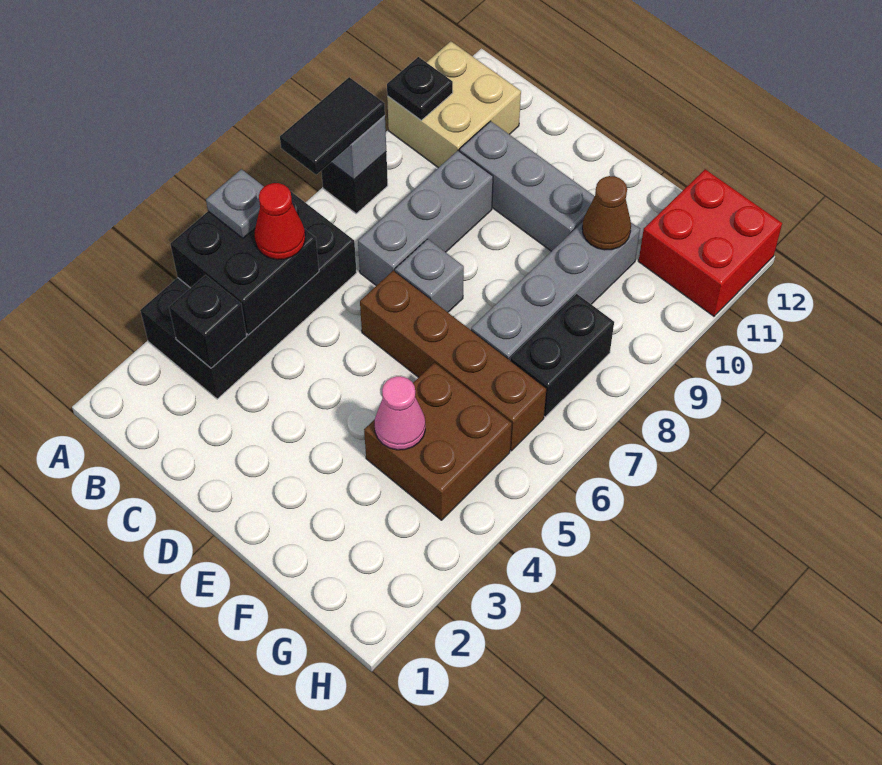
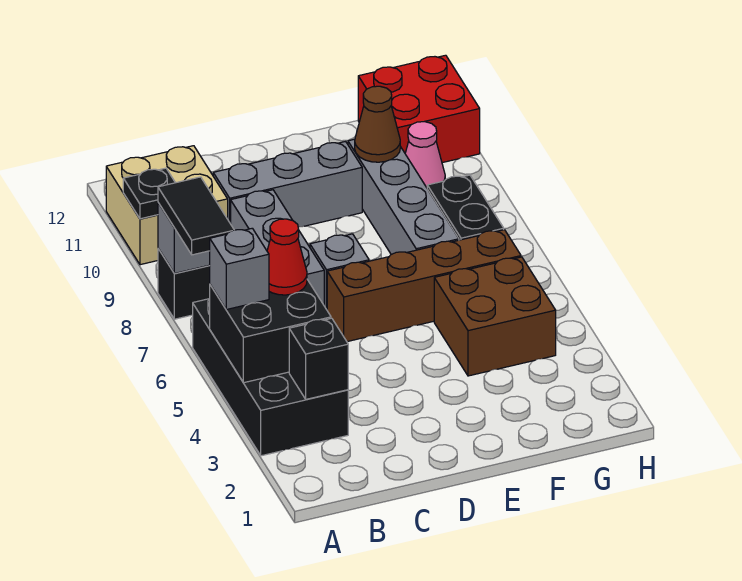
grey plate A5 level 3 -> grey brick A5 level 3
pink cone F4 level 2 -> pink cone G10 level 1

